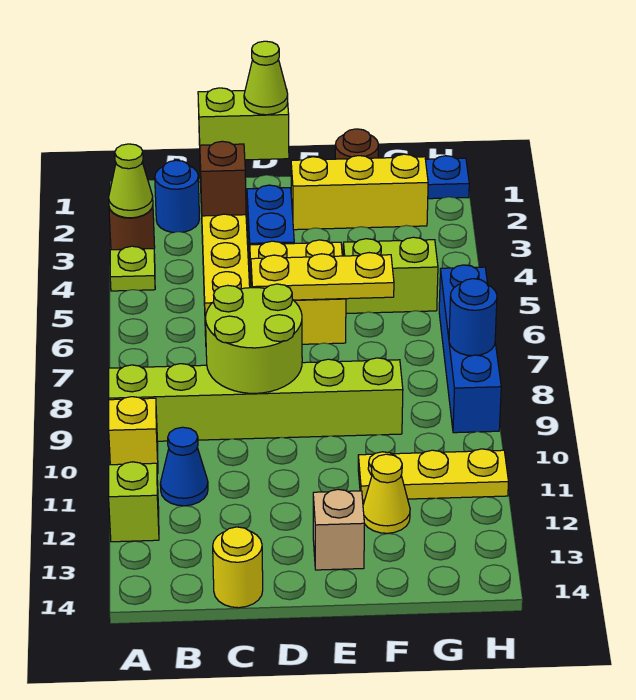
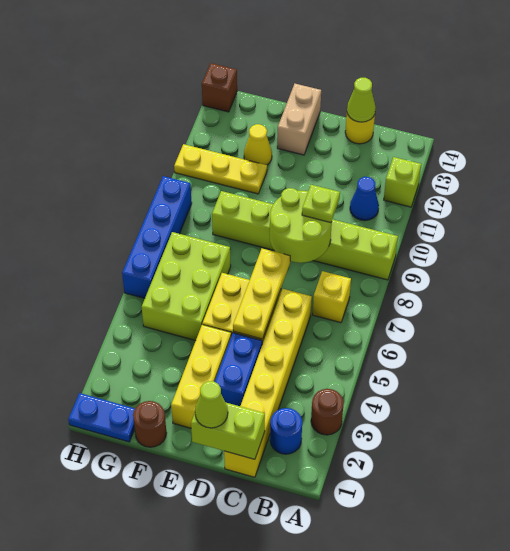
lime cone A3 level 2 -> lime cone C14 level 2
lime plate A4 level 1 -> lime plate C9 level 3
yellow brick A10 level 1 -> yellow brick B7 level 1
brown brick C3 level 2 -> brown brick H14 level 1
yellow plate D6:F6 level 2 -> yellow plate D5:D7 level 2
yellow brick E2:G2 level 1 -> yellow brick E2:E4 level 1
tan brick E13 level 1 -> tan brick E13:E14 level 1
lime brick F5:G5 level 1 -> lime brick F5:G7 level 1
blue round brick H8 level 2 -> none

